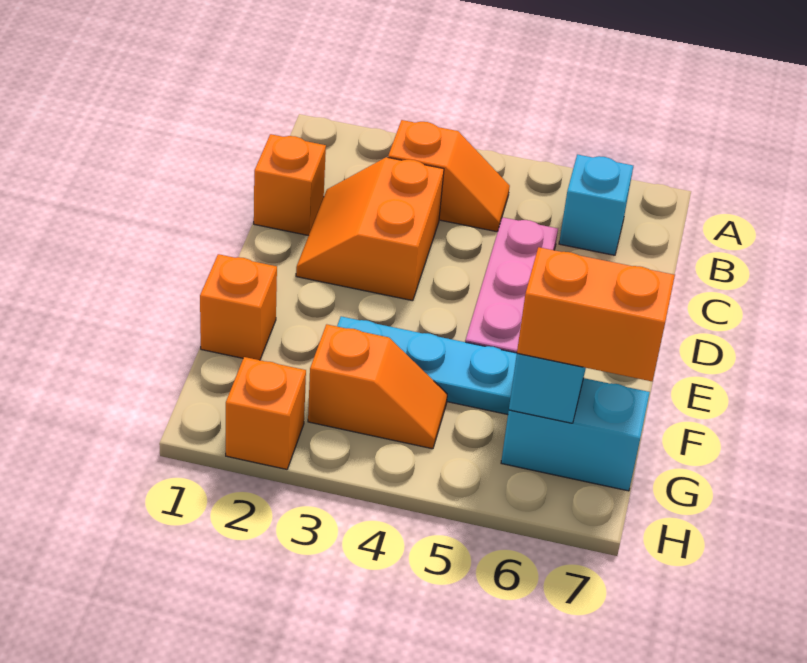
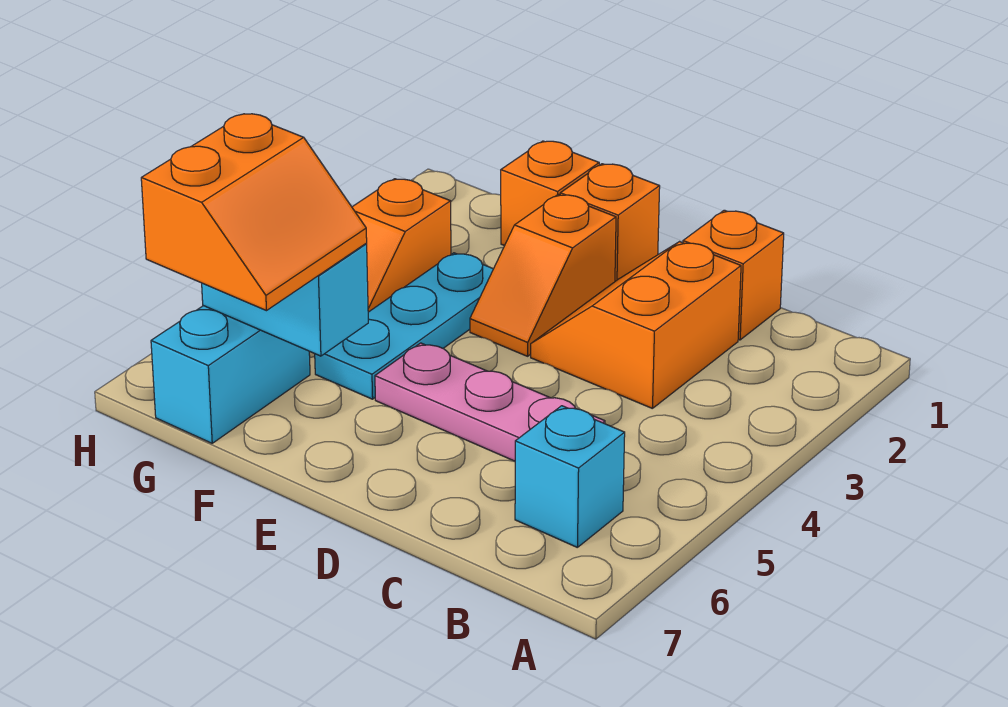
orange slope B3:B4 level 1 top 3 -> orange slope E2:E3 level 1 top 2
orange slope C2:D3 level 1 top 3 -> orange slope C2:D3 level 1 top C
orange brick H2 level 1 -> orange brick E1 level 1

